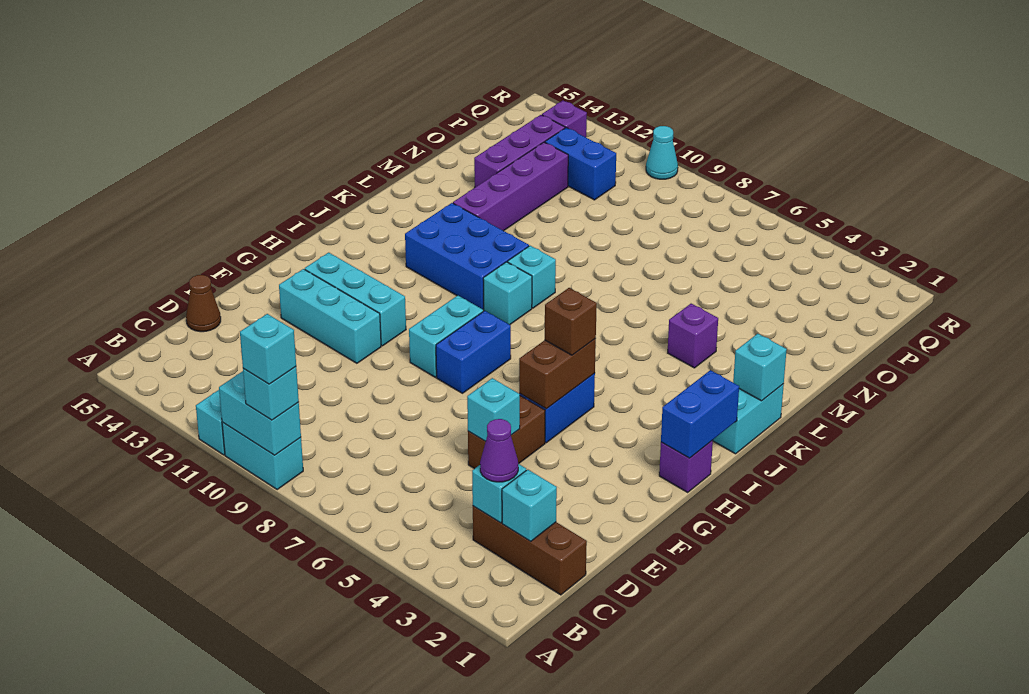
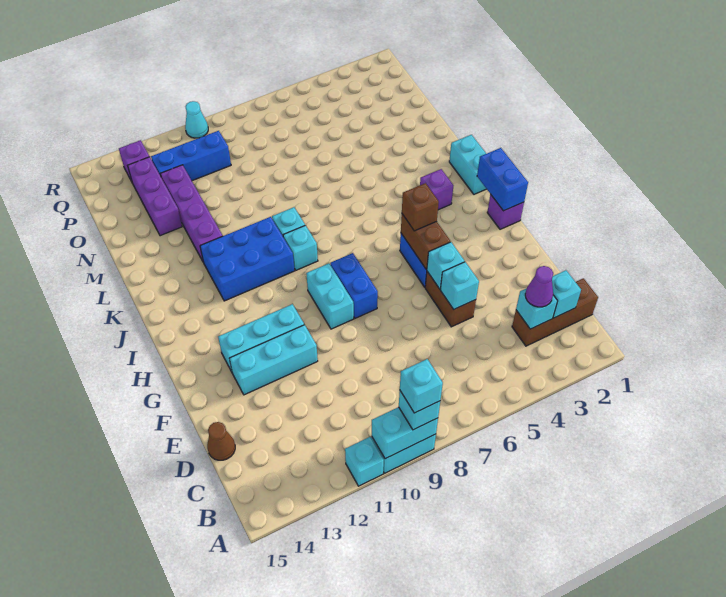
cyan brick K1 level 2 -> cyan brick F5 level 2
purple brick L4 level 1 -> purple brick J3 level 1
blue brick P11:P12 level 1 -> blue brick P10:P12 level 1

